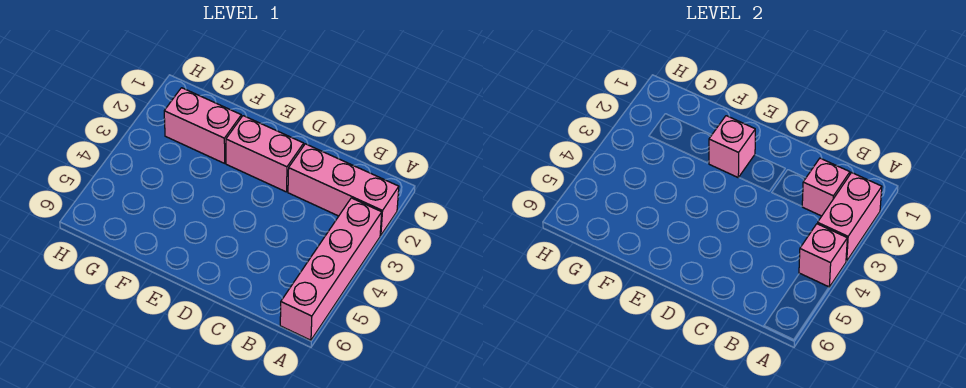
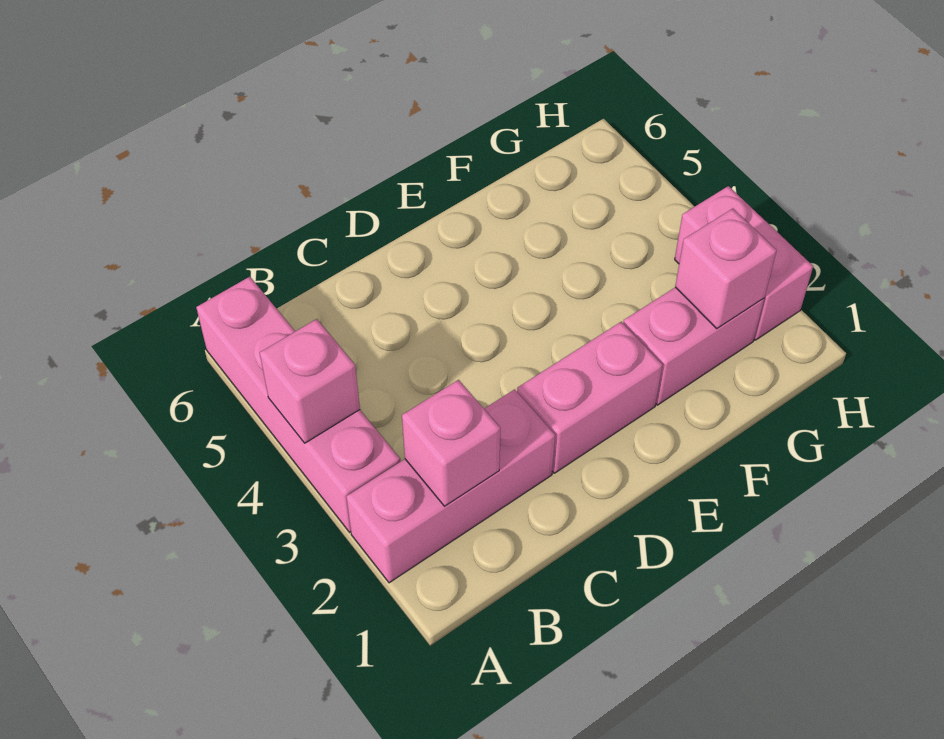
pink brick A2:A3 level 2 -> pink brick H2:H3 level 1
pink brick E2 level 2 -> pink brick G2 level 2

